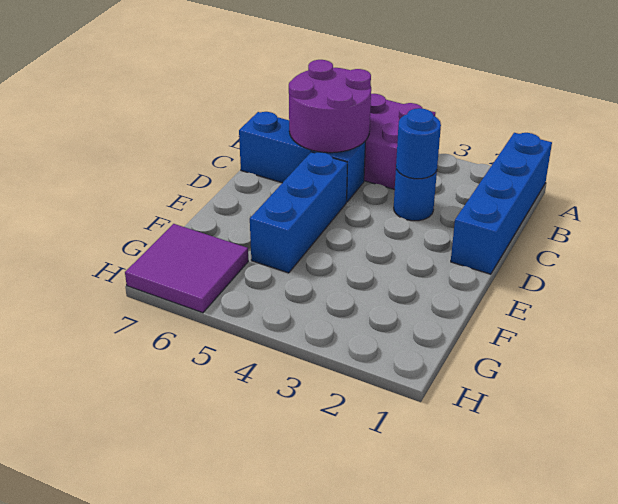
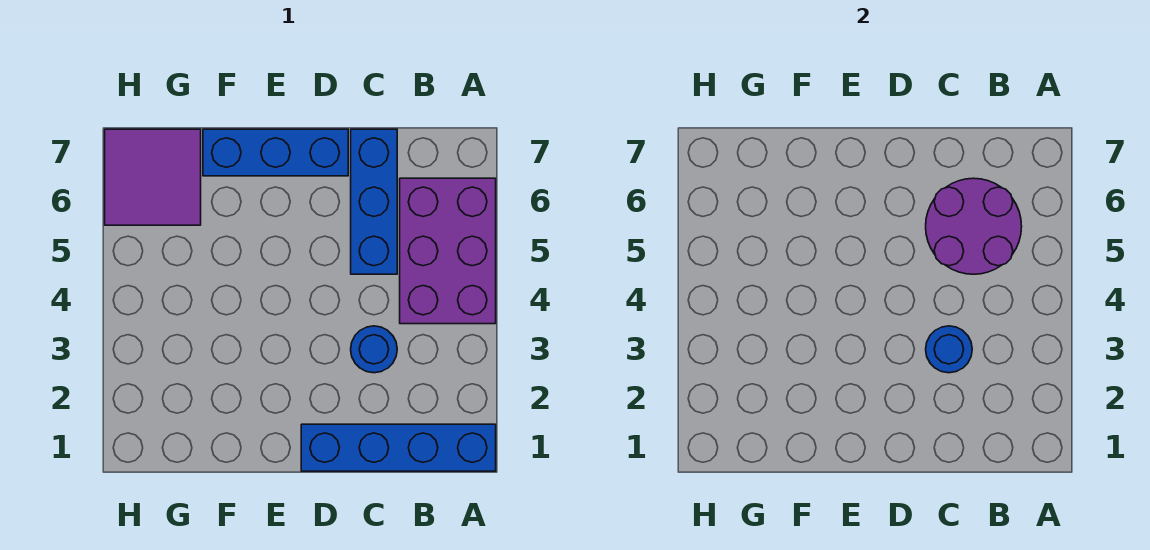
blue brick D5:F5 level 1 -> blue brick D7:F7 level 1

